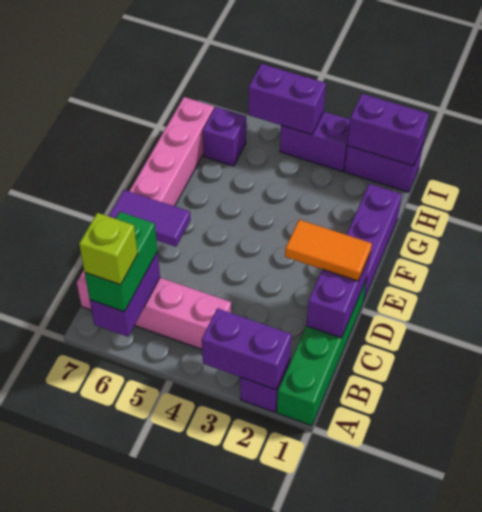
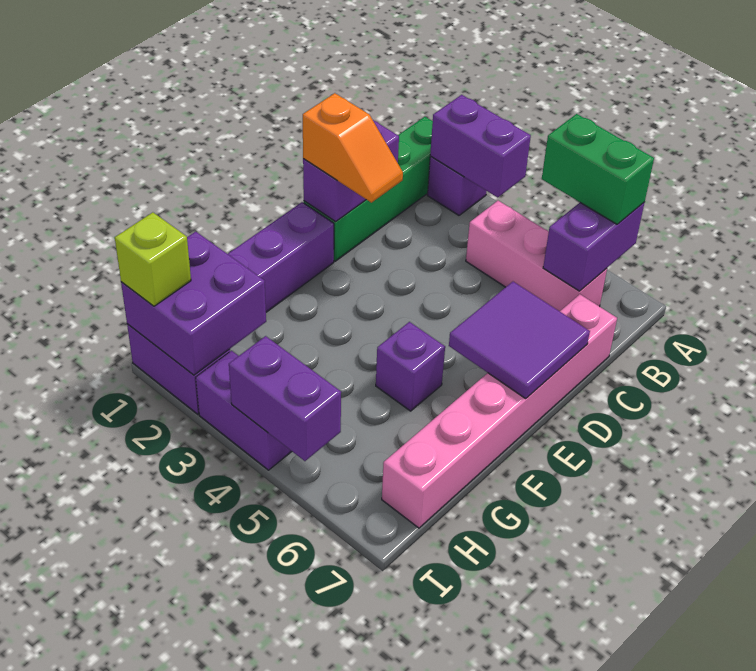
green brick A6:B6 level 3 -> green brick A5:A6 level 3
lime brick A6 level 4 -> lime brick I1 level 3
pink brick B4:B7 level 1 -> pink brick B4:B6 level 1
orange tile D1:D2 level 3 -> orange slope D1:D2 level 3 top 1
purple tile D6:D7 level 2 -> purple tile D6:E7 level 2
purple brick H6 level 1 -> purple brick F5 level 1
purple brick I1:I2 level 2 -> purple brick H1:I2 level 2

